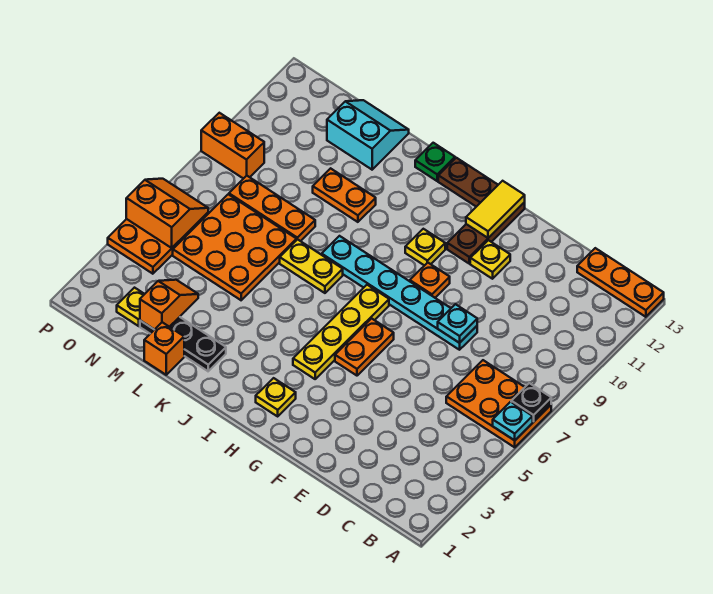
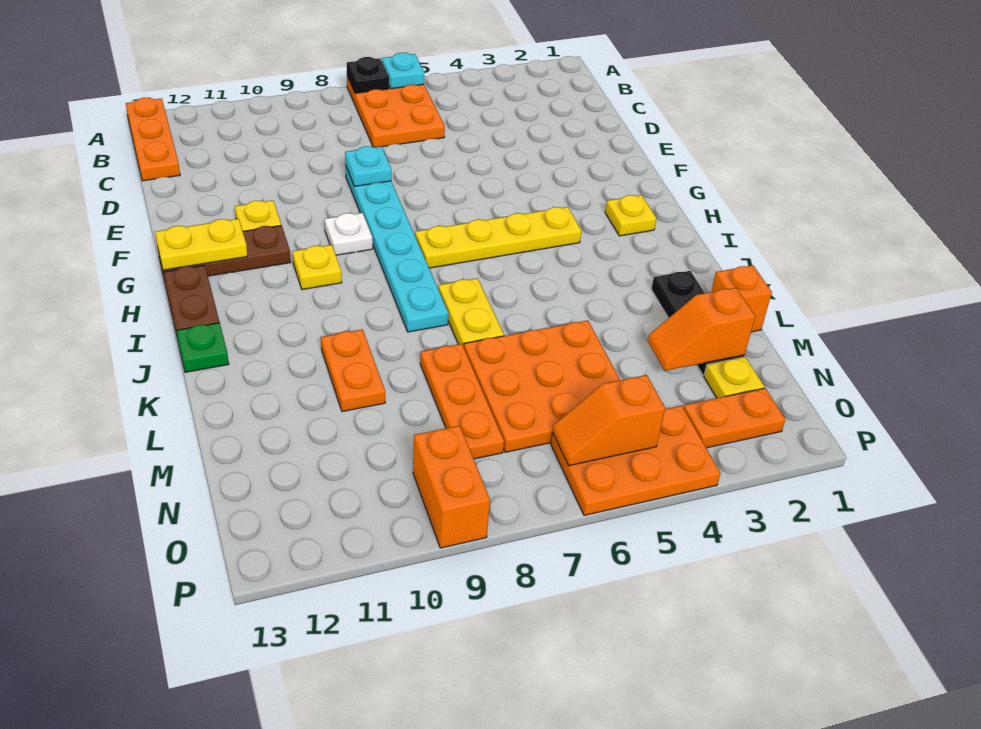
orange plate G5:G6 level 1 -> orange plate O2:O3 level 1
orange plate G9 level 1 -> white plate G9 level 1
yellow tile G12:G13 level 2 -> yellow plate G12:G13 level 2
cyan slope L12:M13 level 1 top 12 -> none
orange slope O5:P6 level 2 top 5 -> orange slope O5:O6 level 2 top 5

